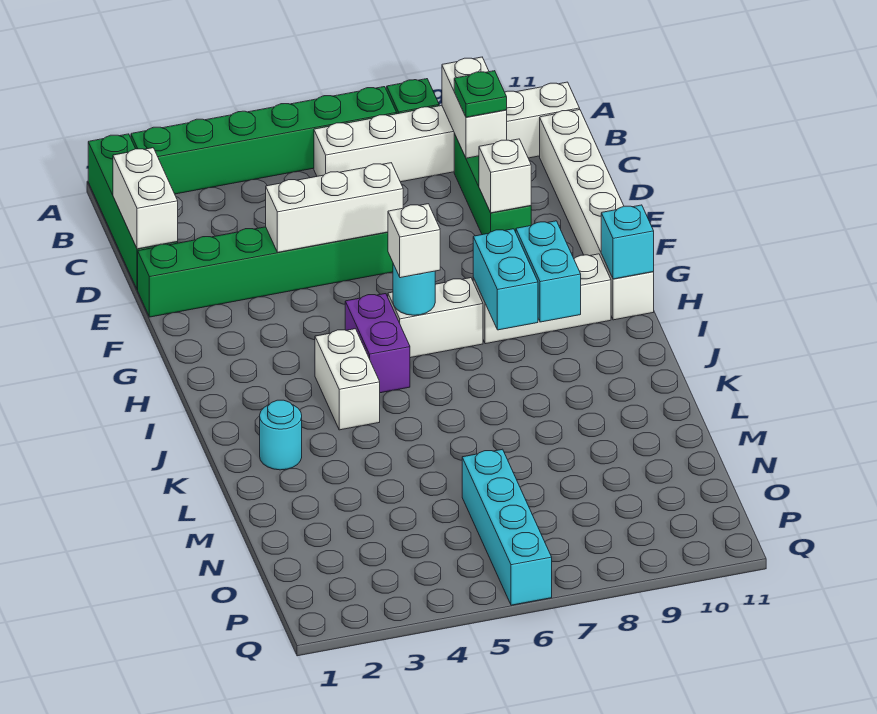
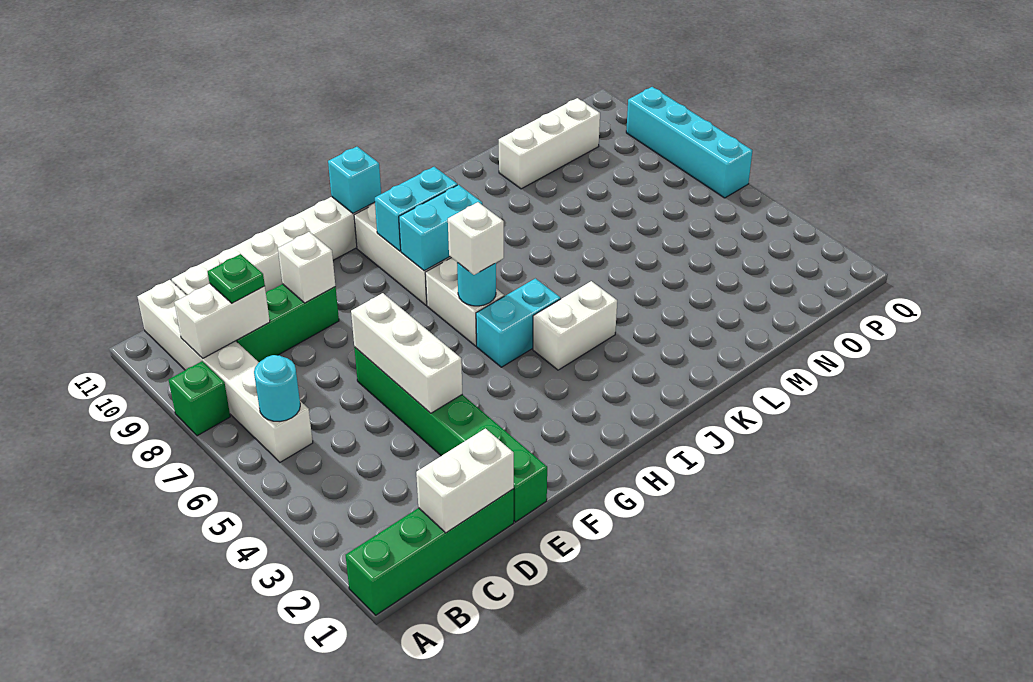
green brick A2:A7 level 1 -> none
purple brick H5:I5 level 1 -> cyan brick H5:I5 level 1
cyan round brick K2 level 1 -> cyan round brick B6 level 2
none -> white brick M10:O10 level 1
cyan brick N6:Q6 level 1 -> cyan brick Q6:Q9 level 1

